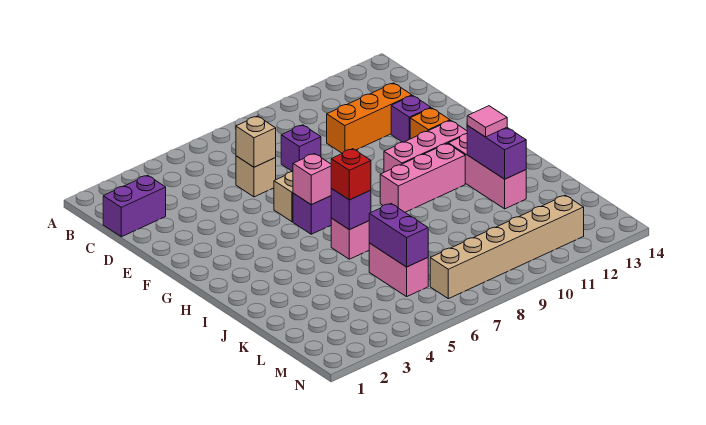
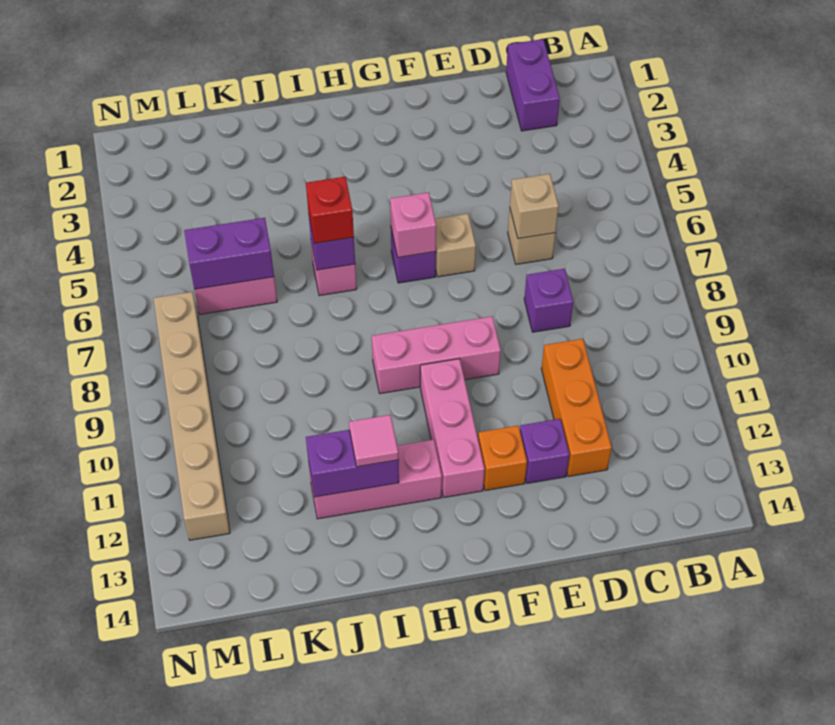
pink brick H9:H11 level 1 -> pink brick F9:H9 level 1

